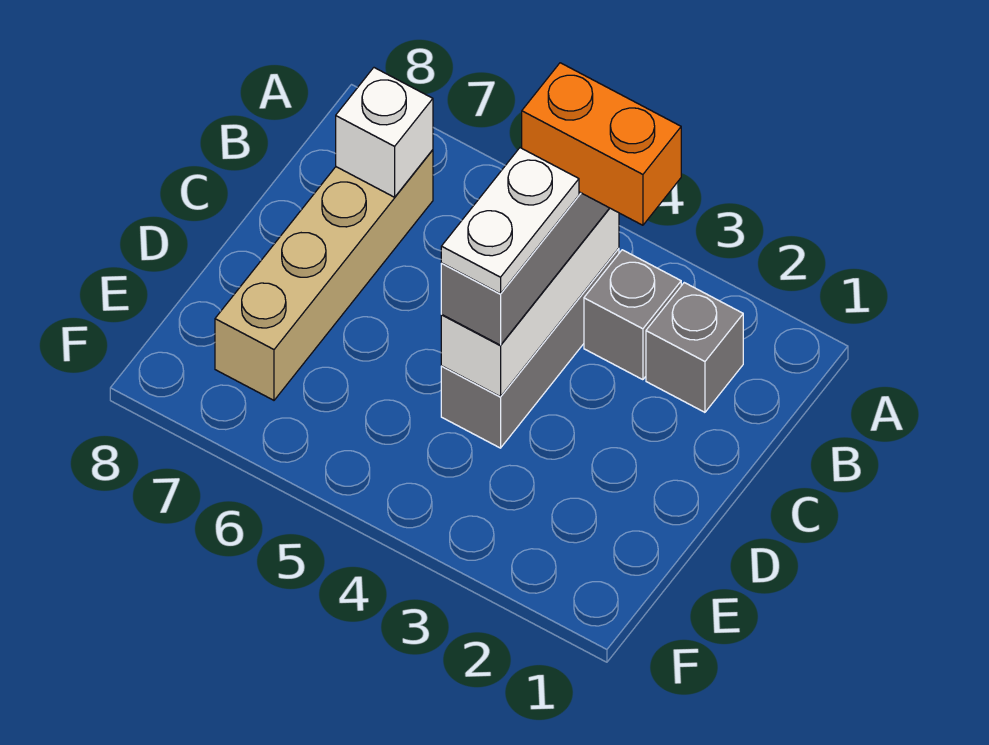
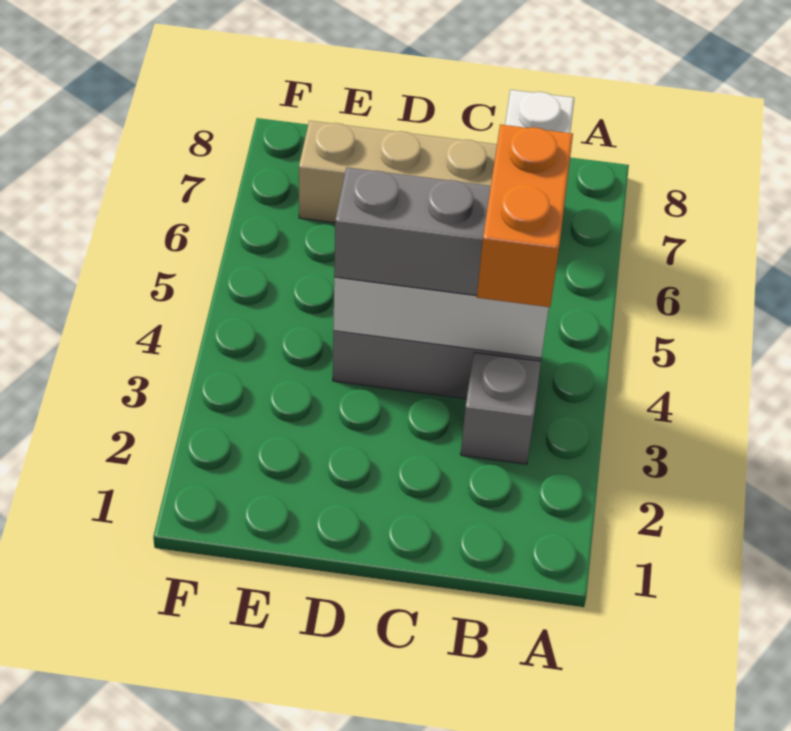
grey brick B2 level 1 -> none
white plate C4:D4 level 4 -> none

